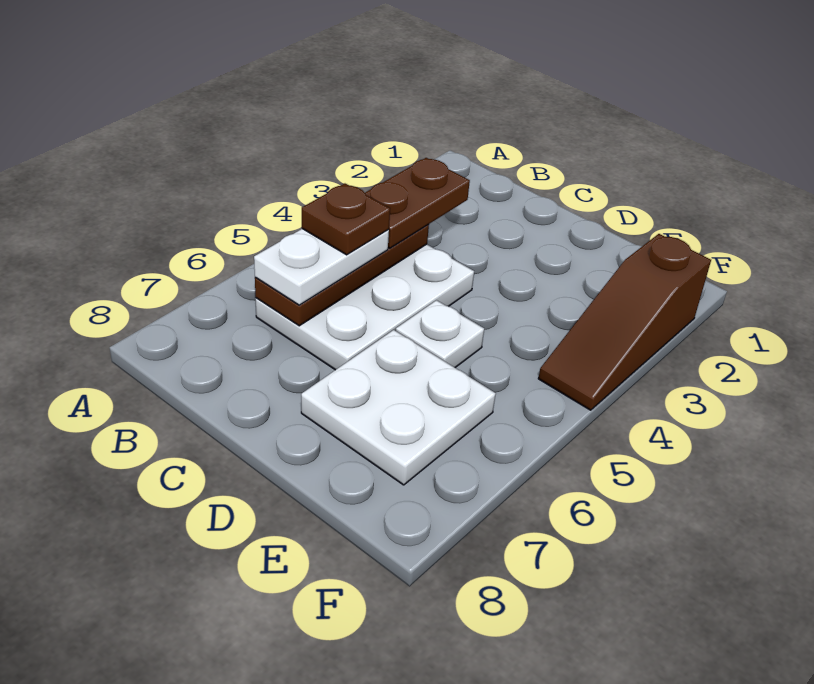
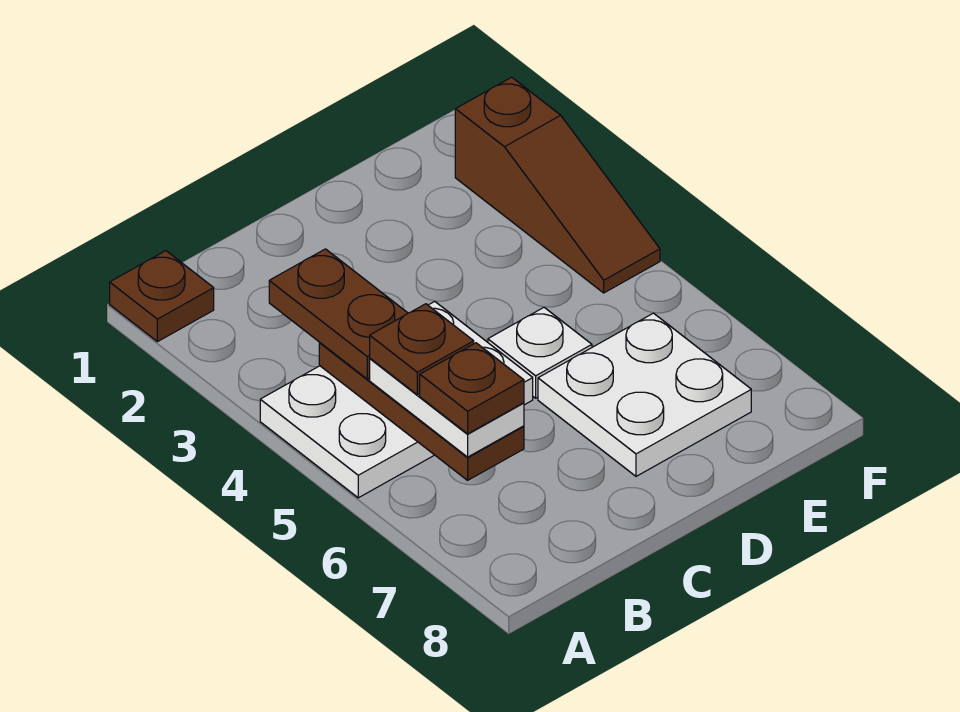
none -> brown plate A1 level 1
white plate B4:C6 level 1 -> white plate A4:C5 level 1
none -> brown plate B6 level 4

